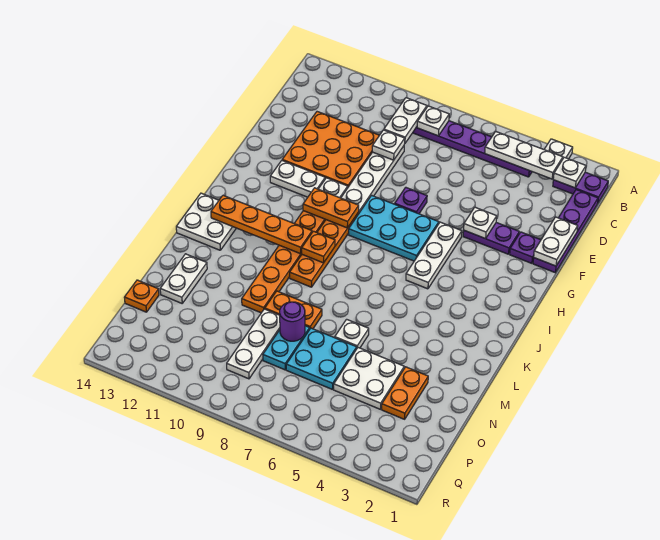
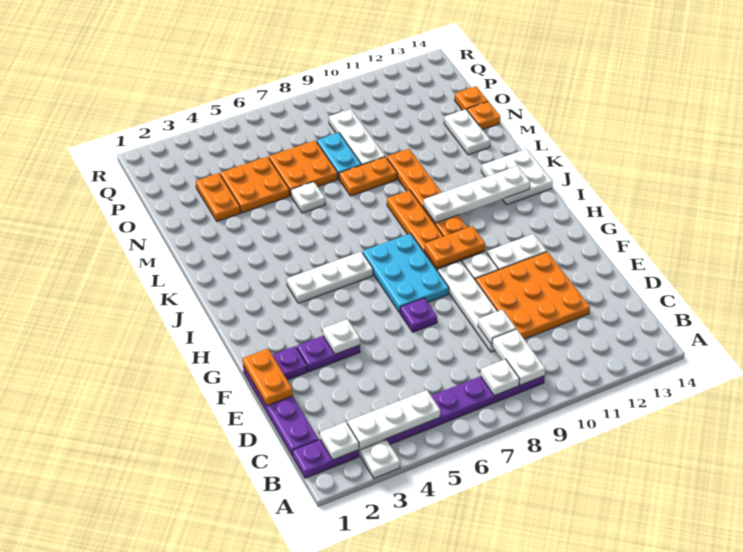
white plate E1:F1 level 2 -> orange plate E1:F1 level 2
white plate G5:I5 level 1 -> white plate I4:I6 level 1
cyan plate G6:H8 level 1 -> cyan plate G7:I8 level 1
orange plate J9 level 2 -> orange plate N14 level 1
orange plate J10:J13 level 2 -> white plate J10:J13 level 2
white plate N4:O5 level 1 -> orange plate N4:O5 level 1
cyan plate N6:O7 level 1 -> orange plate N6:O7 level 1
purple round brick N8 level 2 -> none

